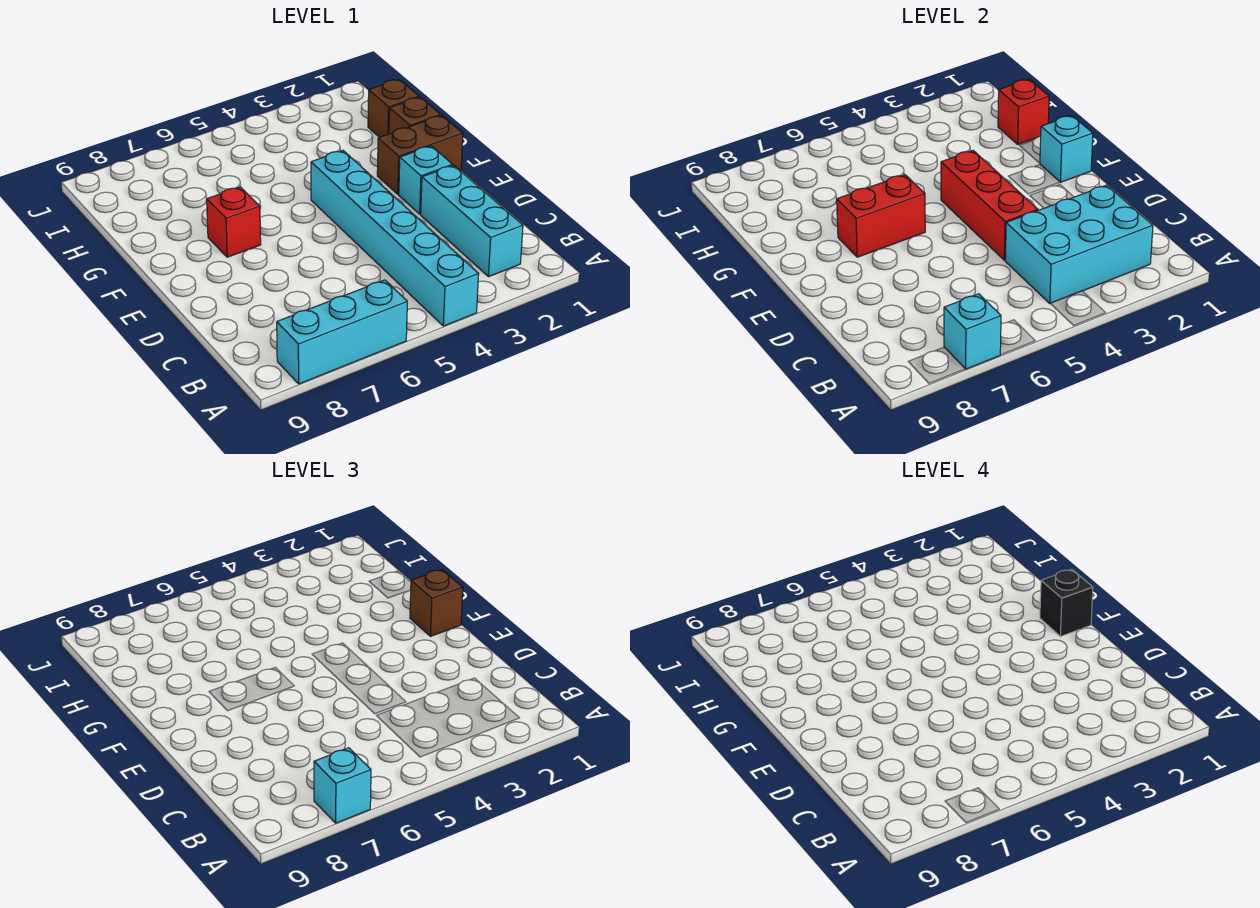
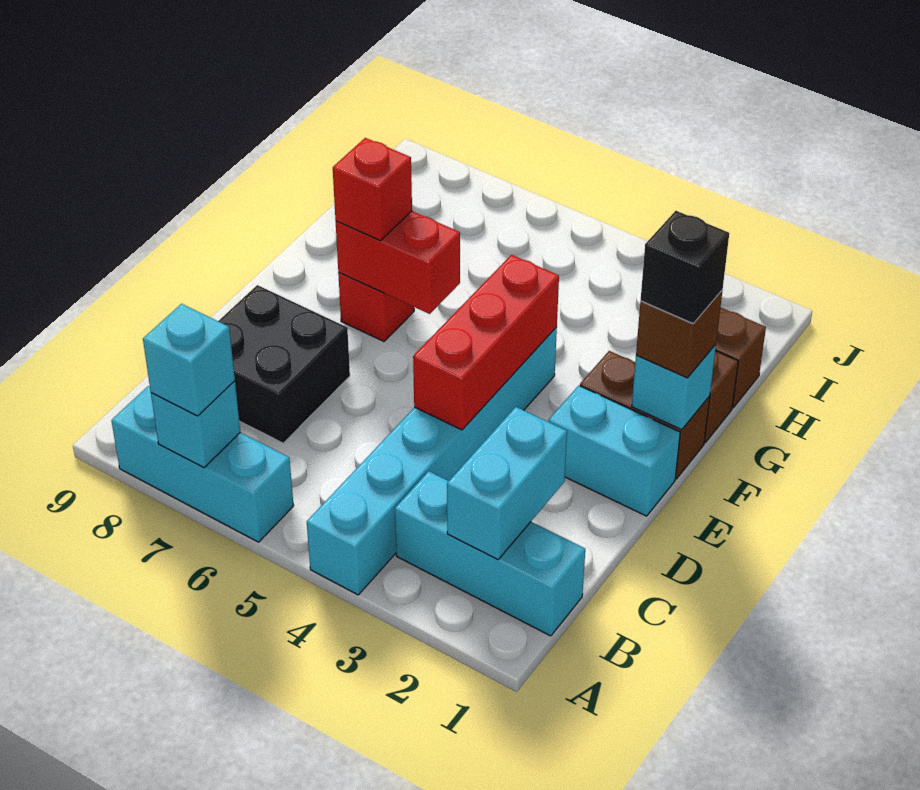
cyan brick B2:D2 level 1 -> cyan brick B1:B3 level 1
cyan brick B2:C4 level 2 -> cyan brick B2:C2 level 2
none -> black brick C7:D8 level 1
cyan brick E2 level 1 -> cyan brick E1:E2 level 1
red brick H1 level 2 -> red brick F7 level 3

